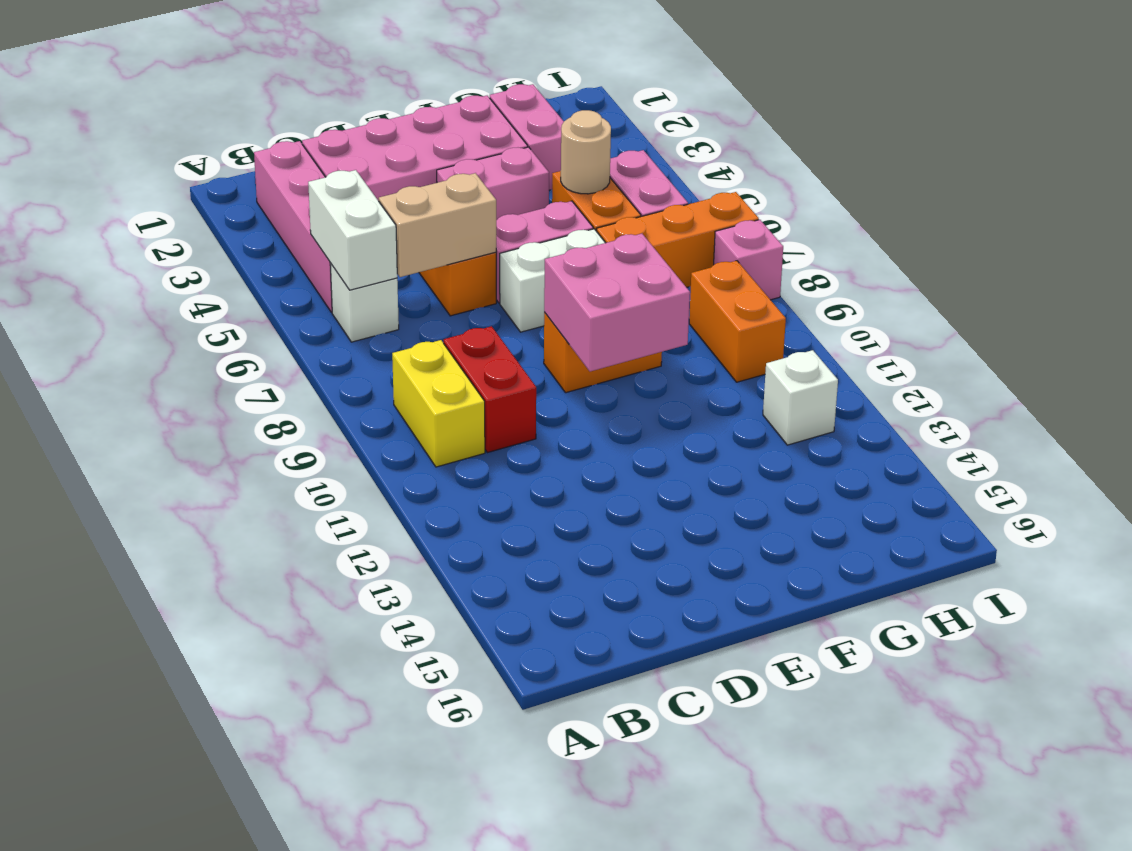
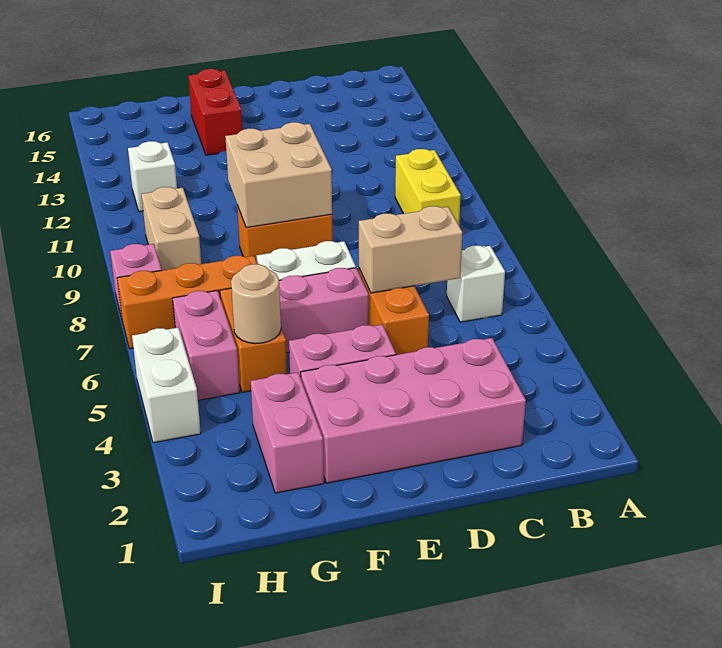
pink brick B2:B5 level 1 -> none
white brick B5:B6 level 2 -> white brick I4:I5 level 1
red brick C9:C10 level 1 -> red brick F14:F15 level 1
pink brick E9:F10 level 2 -> tan brick E9:F10 level 2
orange brick H9:H10 level 1 -> tan brick H9:H10 level 1

